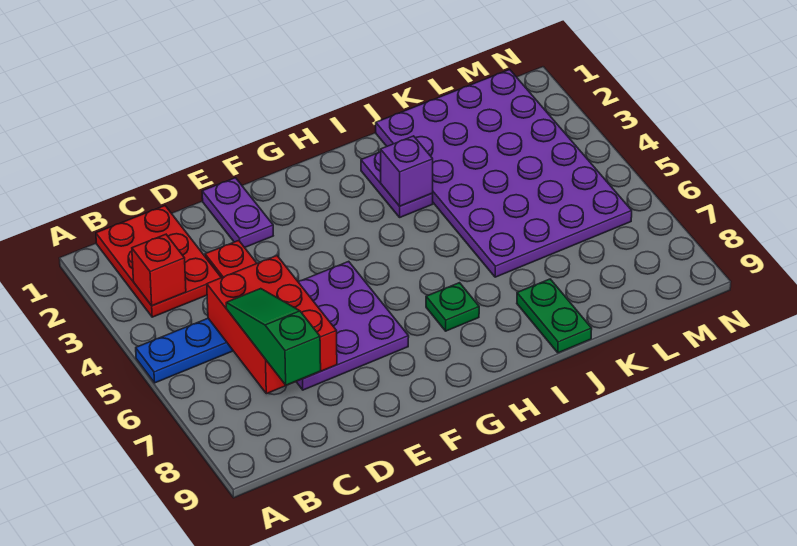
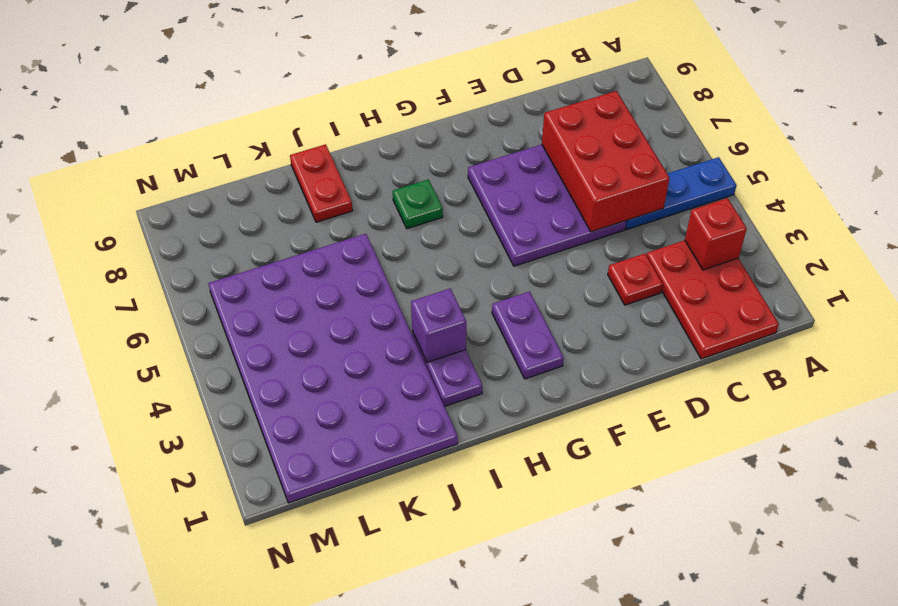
green slope C6:C8 level 3 top 8 -> none
purple plate E1:E2 level 1 -> purple plate G2:G3 level 1
green plate J8:J9 level 1 -> red plate J8:J9 level 1

